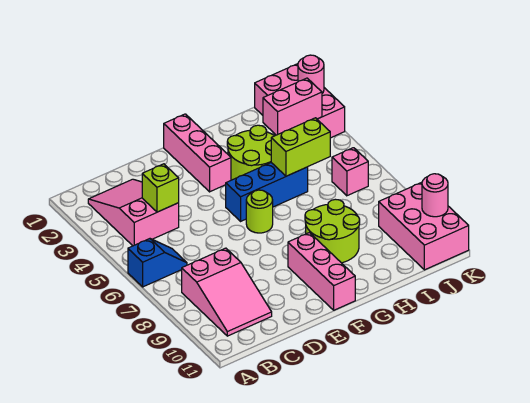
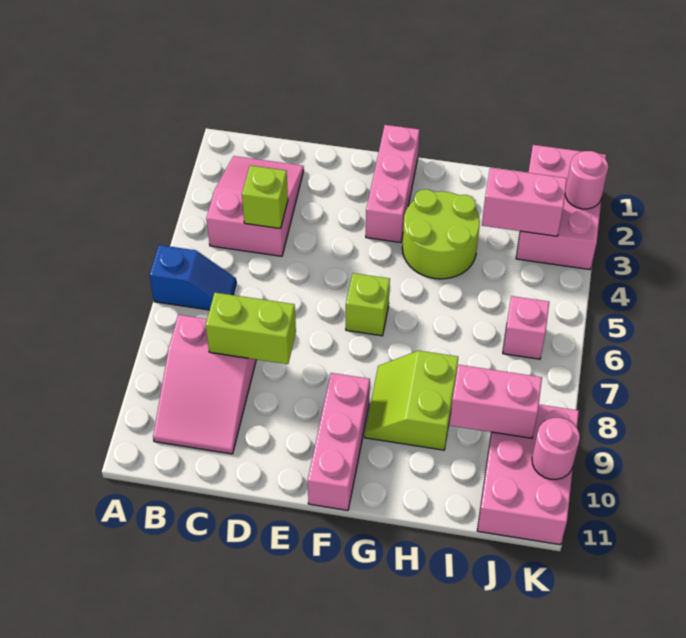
blue brick F5:H5 level 1 -> none
lime round brick F6 level 1 -> lime brick F6 level 1
lime round brick G8:H9 level 1 -> lime slope G8:H9 level 1 top H
lime brick H5:I5 level 2 -> lime brick C8:D8 level 2
none -> pink brick I9:J9 level 2

